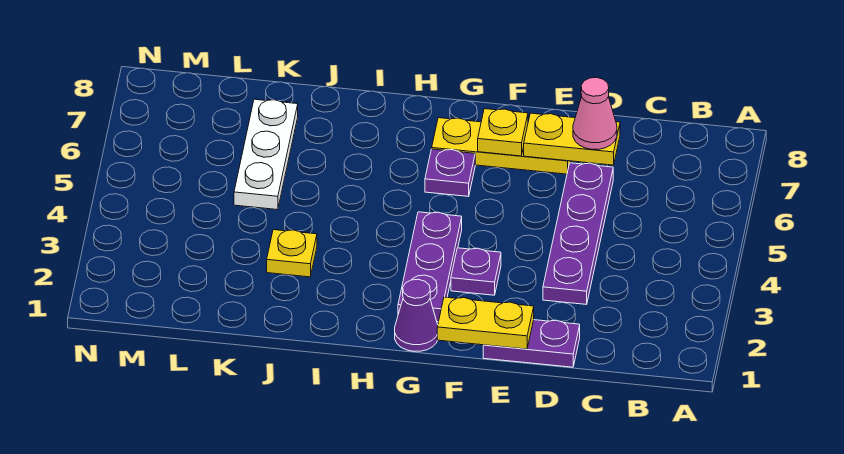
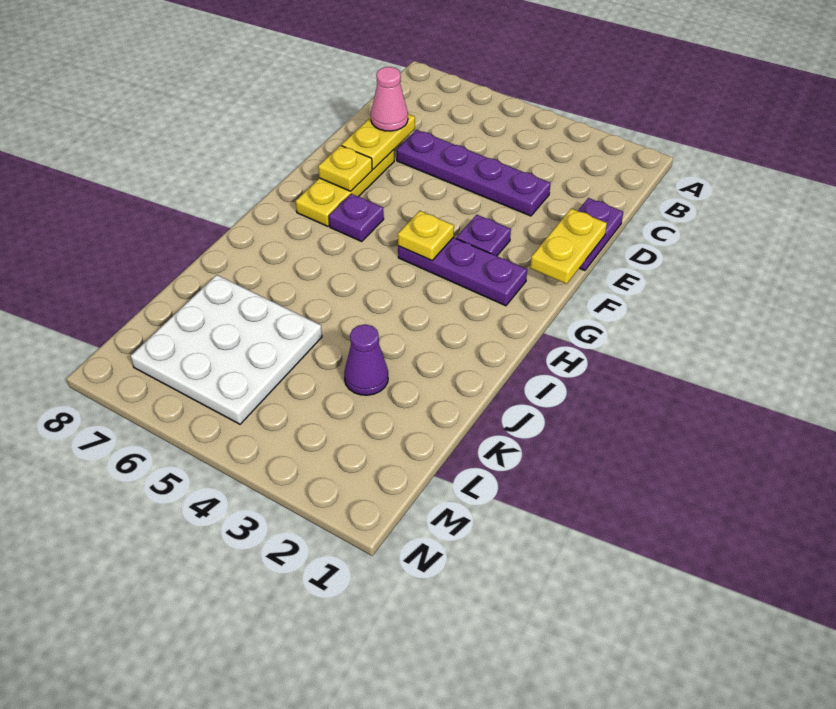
purple cone G1 level 1 -> purple cone K3 level 1
yellow plate J3 level 1 -> yellow plate G4 level 2
white plate K5:K7 level 1 -> white plate K5:M7 level 1

